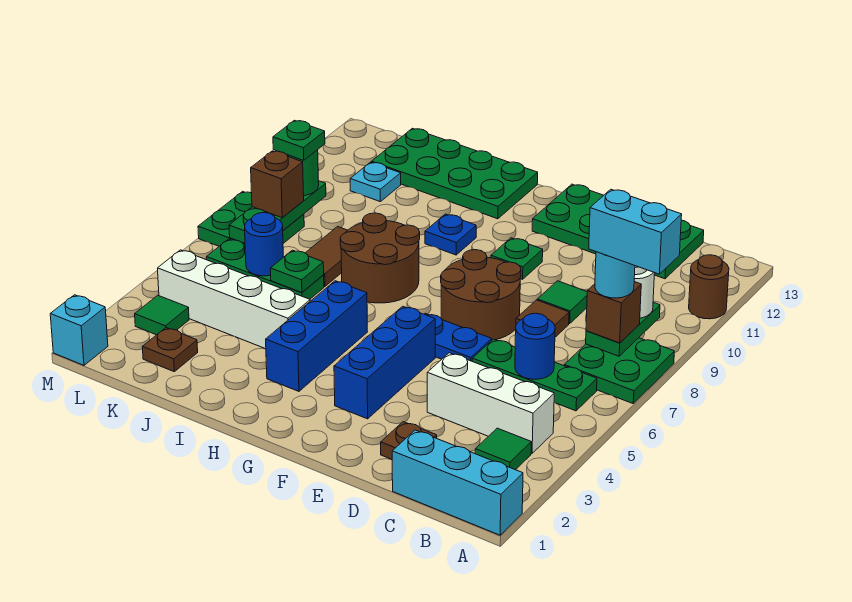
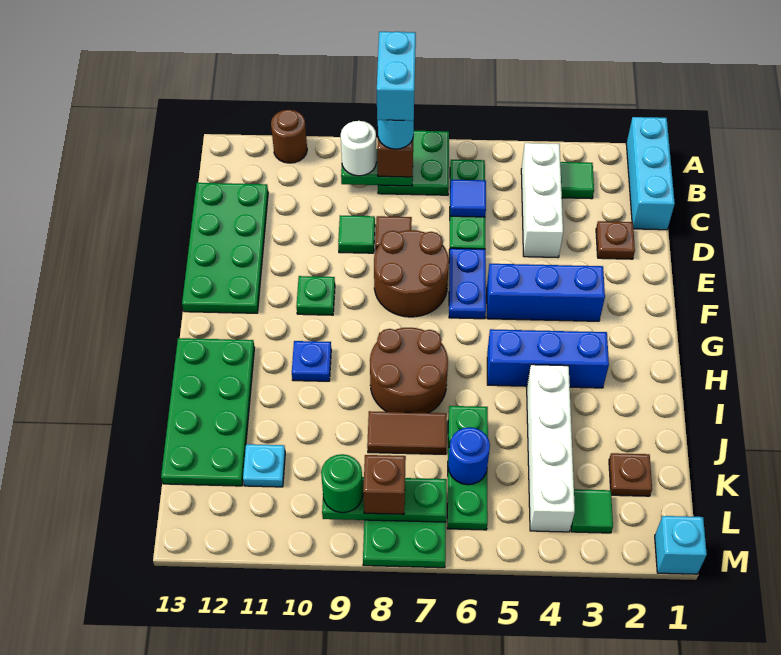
blue round brick C6 level 2 -> blue tile C6 level 2
green plate L9 level 4 -> none

